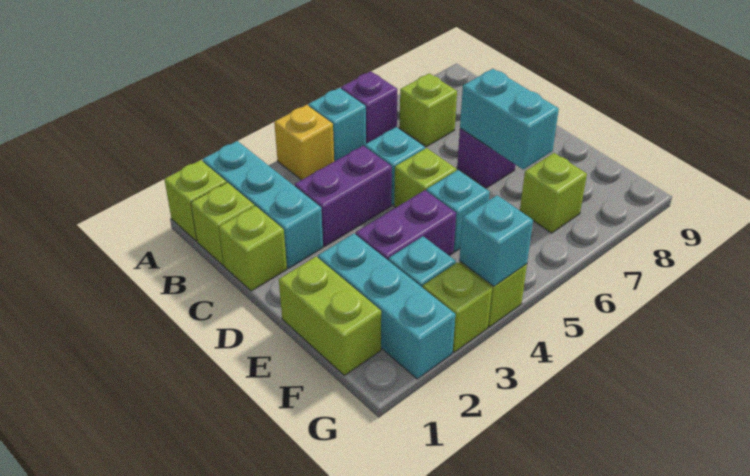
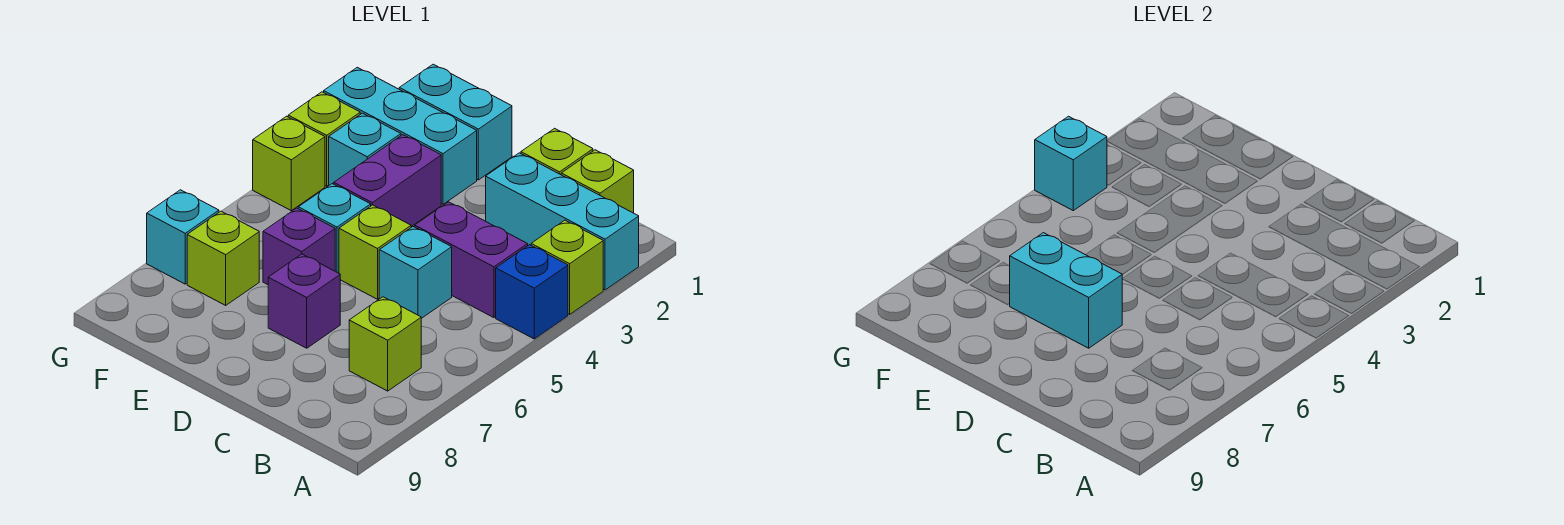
lime brick A1 level 1 -> lime brick A3 level 1
yellow brick A4 level 1 -> blue brick A4 level 1
cyan brick A5 level 1 -> cyan brick G7 level 1
purple brick A6 level 1 -> purple brick E6 level 1
purple brick C3:C4 level 1 -> purple brick B4:C4 level 1
lime brick E1:F1 level 1 -> cyan brick E1:F1 level 1

